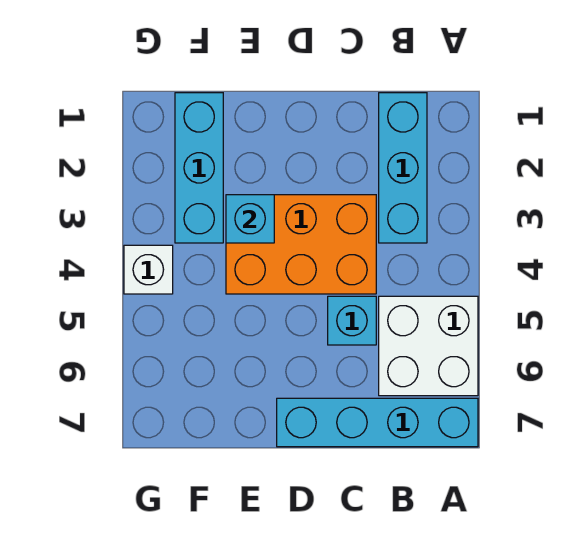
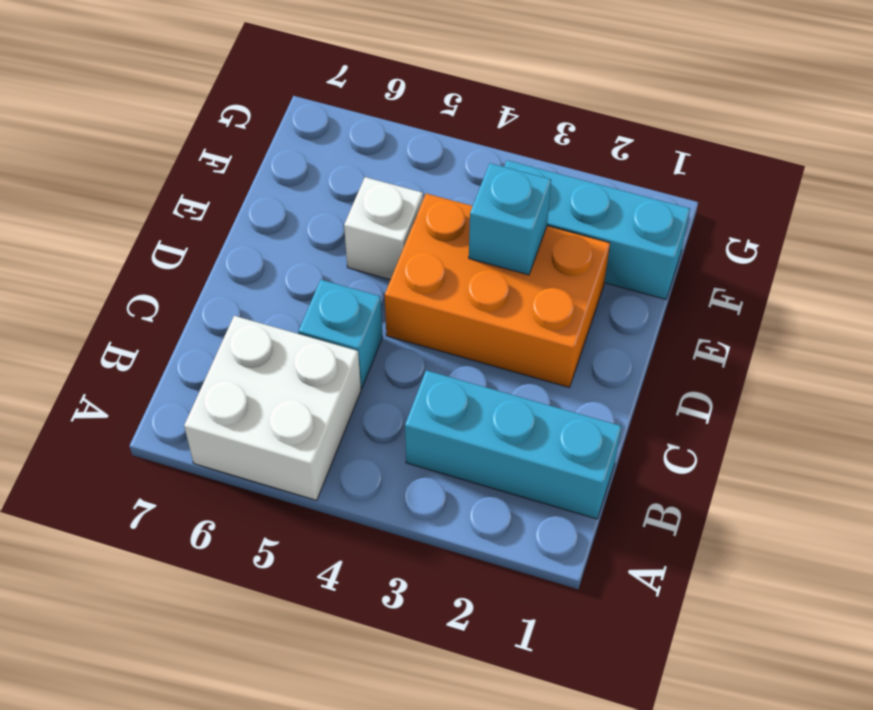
cyan brick A7:D7 level 1 -> none
orange brick C3:E4 level 1 -> orange brick D2:E4 level 1
white brick G4 level 1 -> white brick E5 level 1

